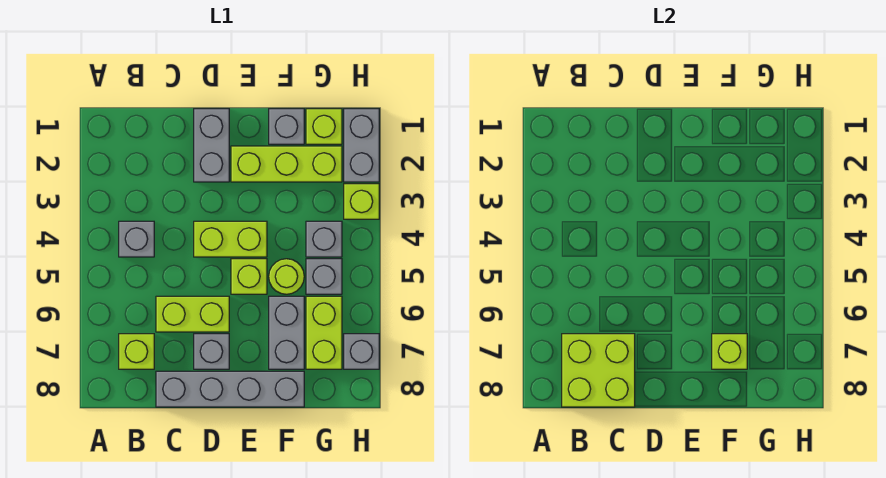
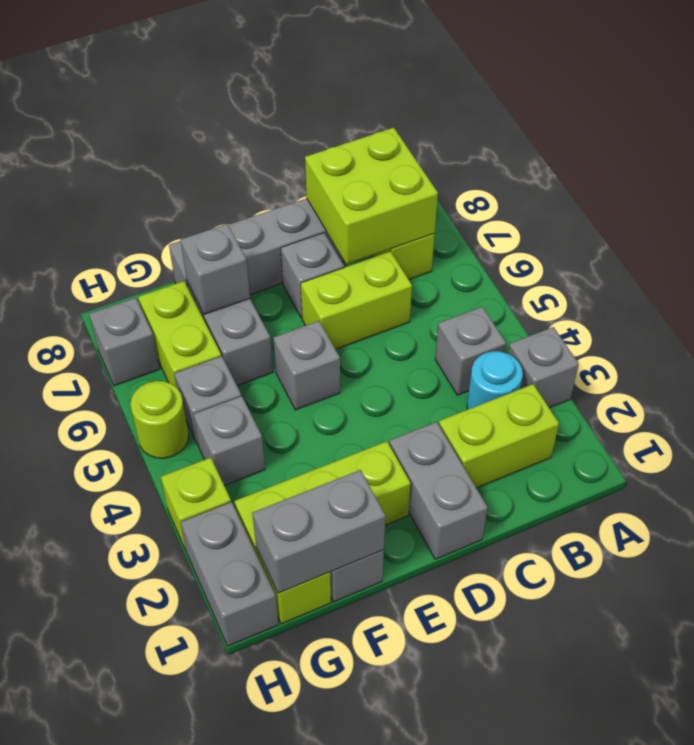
none -> grey brick A3 level 1
none -> cyan round brick B3 level 1
lime brick D4:E4 level 1 -> lime brick B2:C2 level 1
lime brick E5 level 1 -> grey brick E5 level 1
none -> grey brick F1:G1 level 2
lime round brick F5 level 1 -> lime round brick H5 level 1
lime brick F7 level 2 -> grey brick F7 level 2

